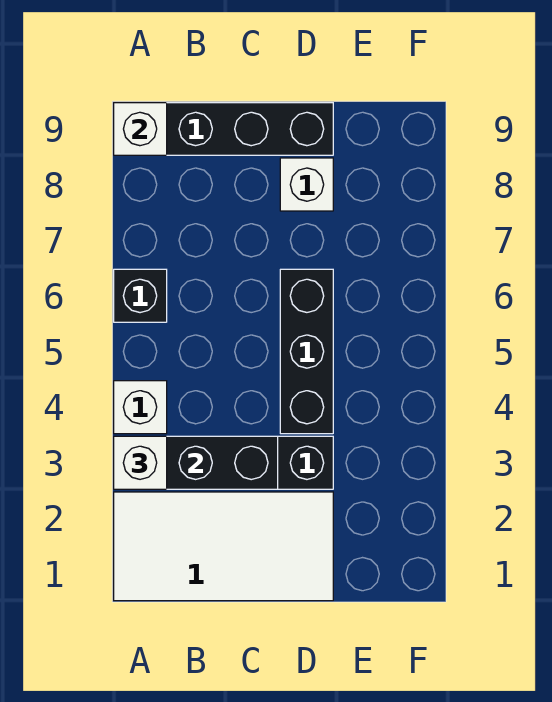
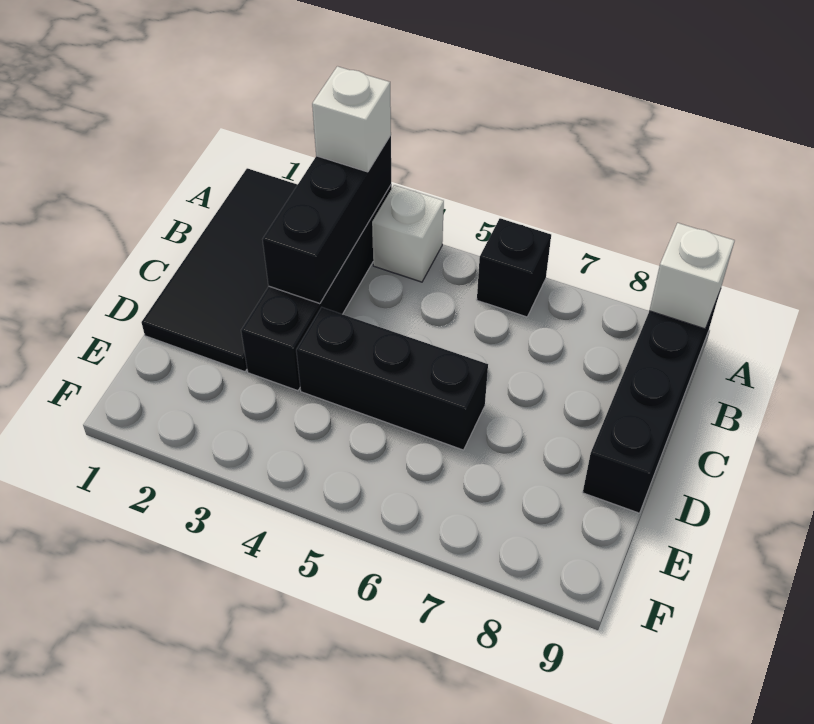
white tile A1:D2 level 1 -> black tile A1:D2 level 1
white brick D8 level 1 -> none

